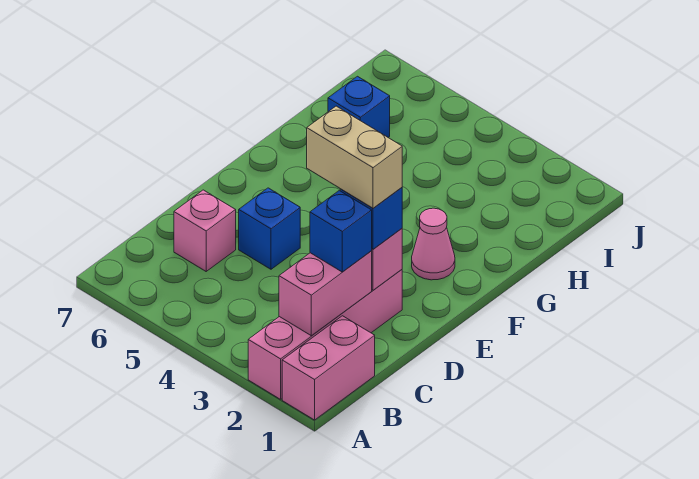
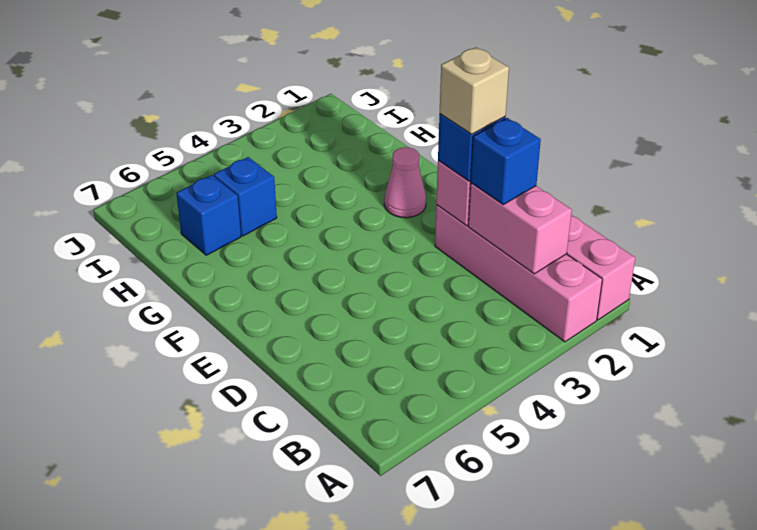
pink brick C6 level 1 -> none
tan brick D2:D3 level 4 -> tan brick D2 level 4
blue brick D5 level 1 -> blue brick H5 level 1

